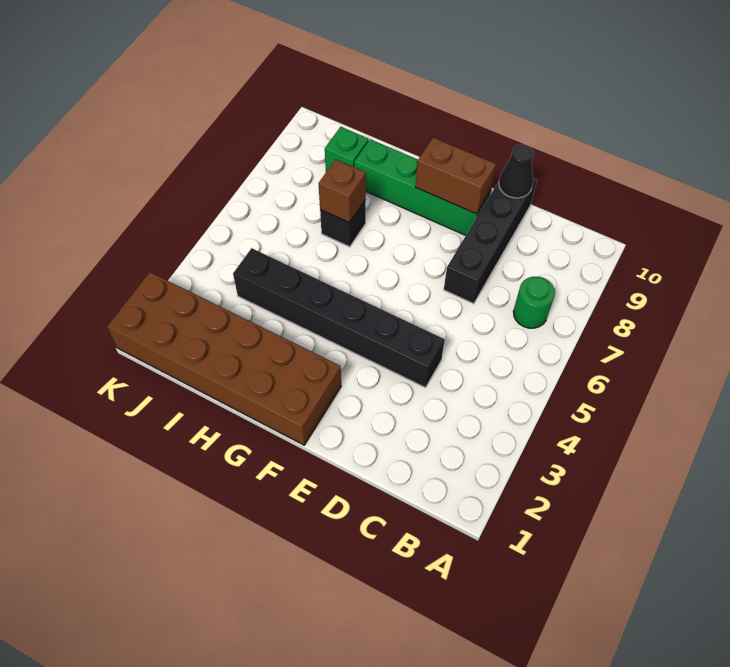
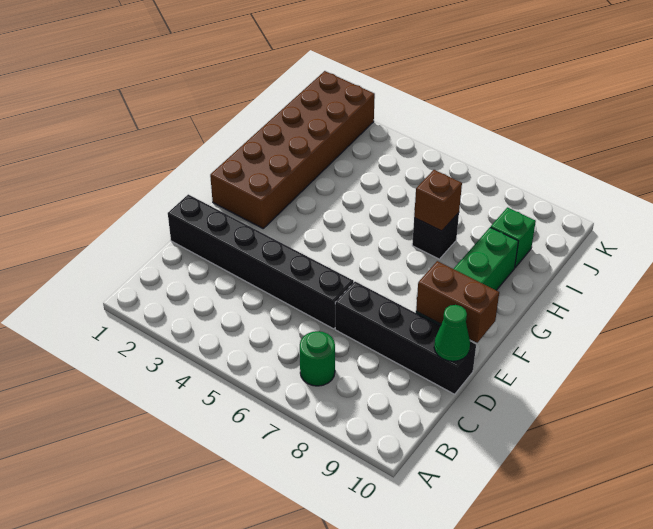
black brick D4:I4 level 1 -> black brick D1:D6 level 1
black cone D10 level 2 -> green cone D10 level 2
brown brick E9:F9 level 2 -> brown brick E9:E10 level 2

